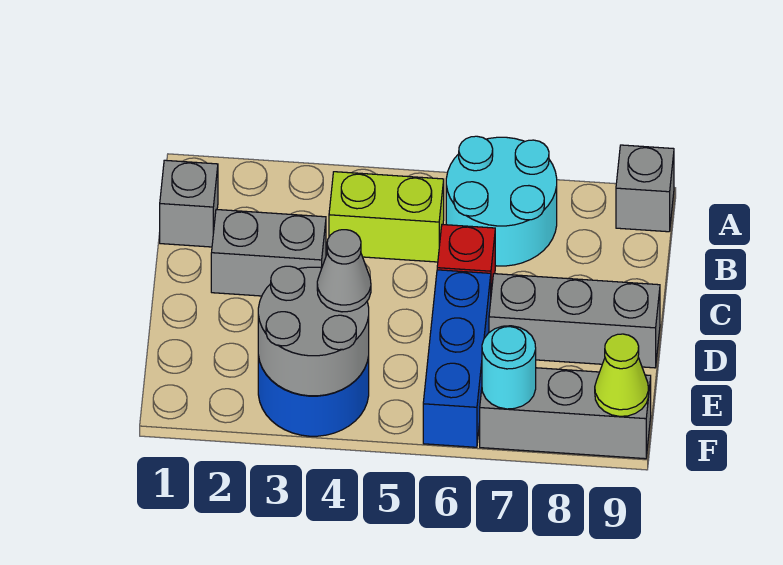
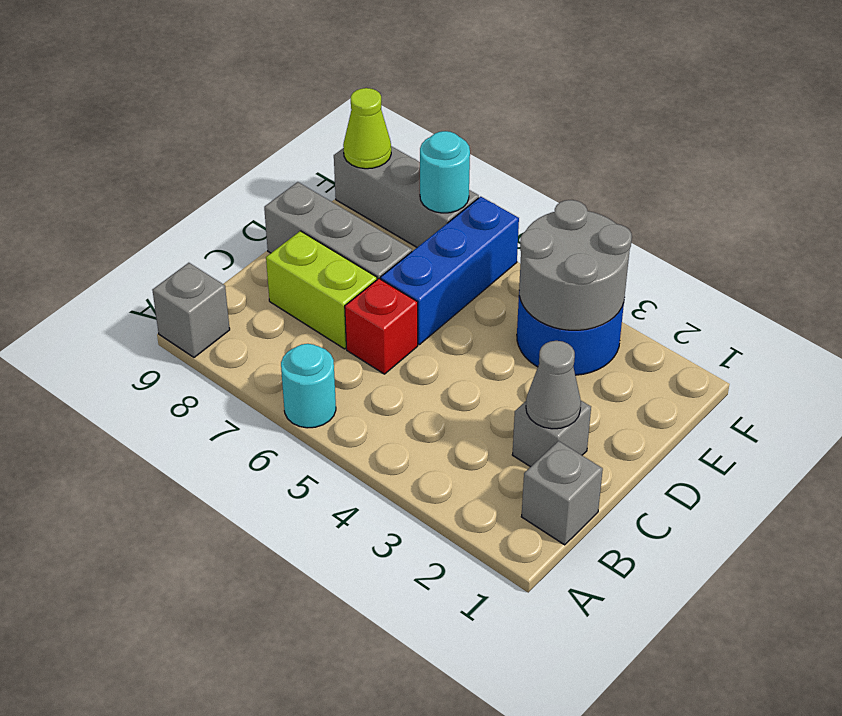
cyan round brick A6:B7 level 1 -> cyan round brick A6 level 1
lime brick B4:B5 level 1 -> lime brick C7:C8 level 1
grey brick C2:C3 level 1 -> grey brick C2 level 1
grey cone E4 level 3 -> grey cone C2 level 2

